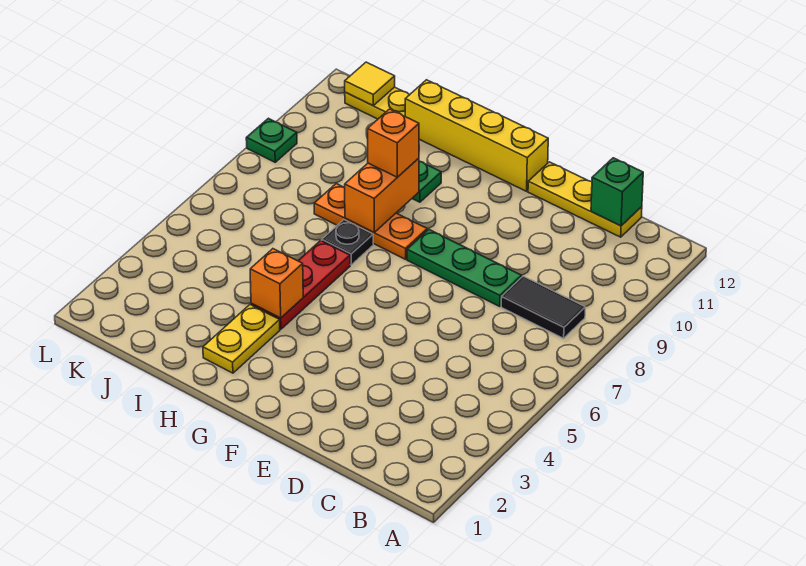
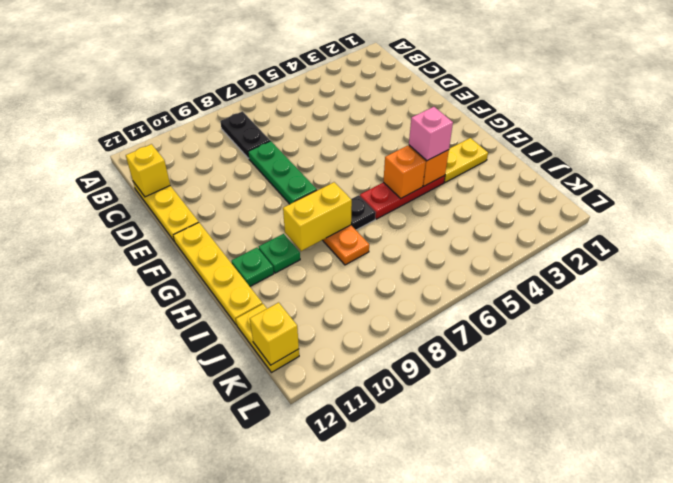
black tile B8:C8 level 1 -> black plate B8:C8 level 1
green brick C12 level 2 -> yellow brick C12 level 2
yellow brick F12:I12 level 1 -> yellow plate F12:I12 level 1
none -> pink brick H4 level 3
orange brick H8:H9 level 2 -> yellow brick H8:H9 level 2
orange brick H9 level 3 -> orange brick H5 level 2
yellow tile K12 level 2 -> yellow brick K12 level 2
green plate L9 level 1 -> green plate H11 level 1

